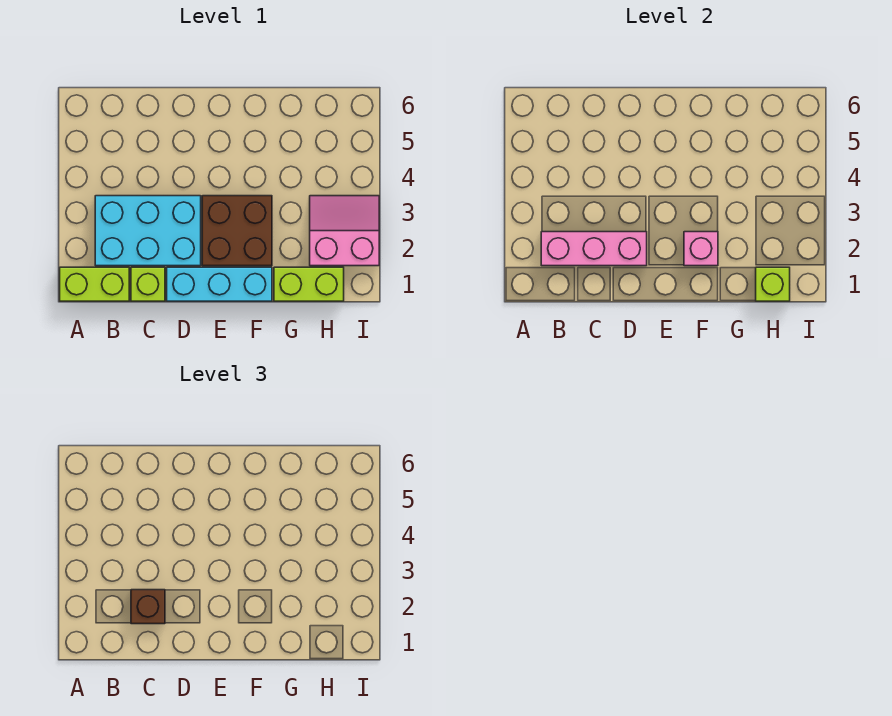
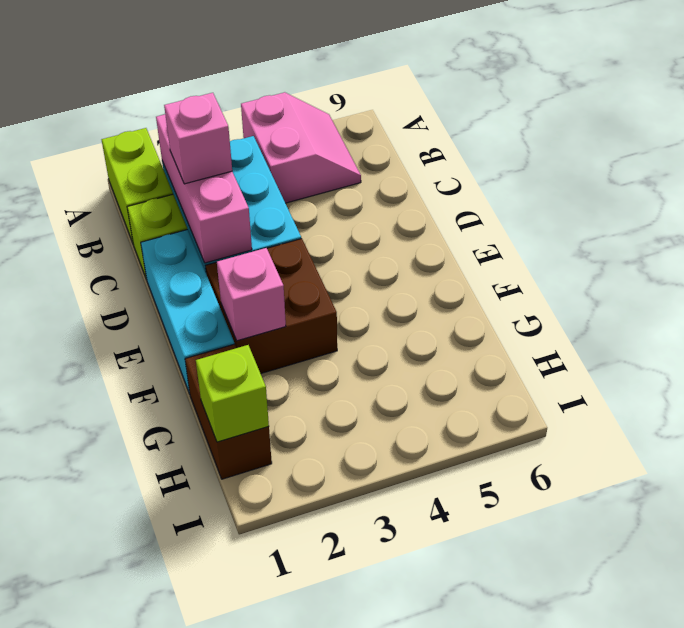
brown brick C2 level 3 -> pink brick C2 level 3
lime brick G1:H1 level 1 -> brown brick G1:H1 level 1
pink slope H2:I3 level 1 top 2 -> pink slope A4:B5 level 1 top 4

